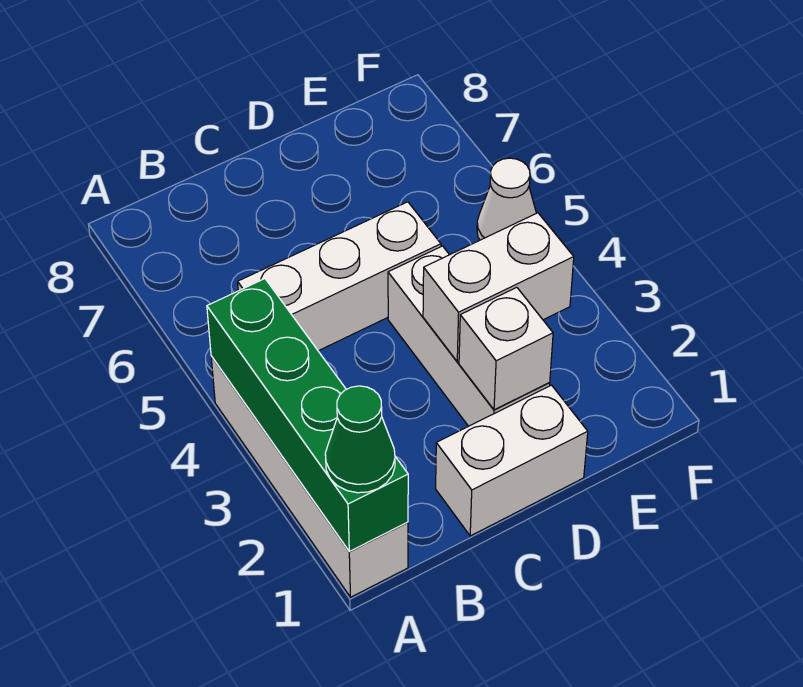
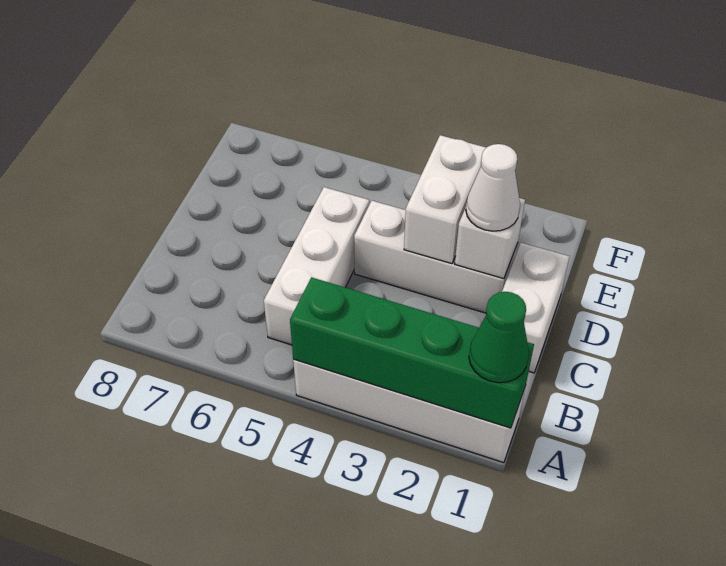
white cone F5 level 1 -> white cone D2 level 3

